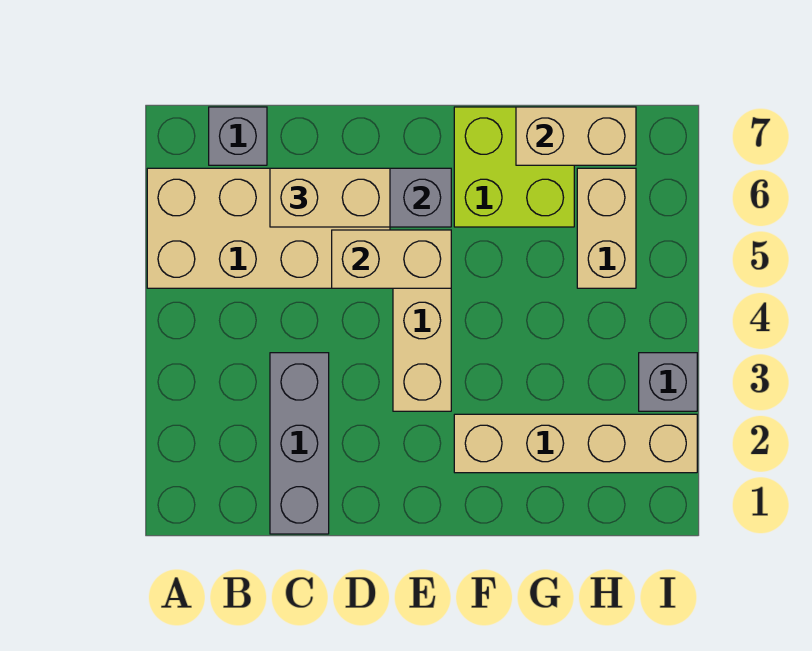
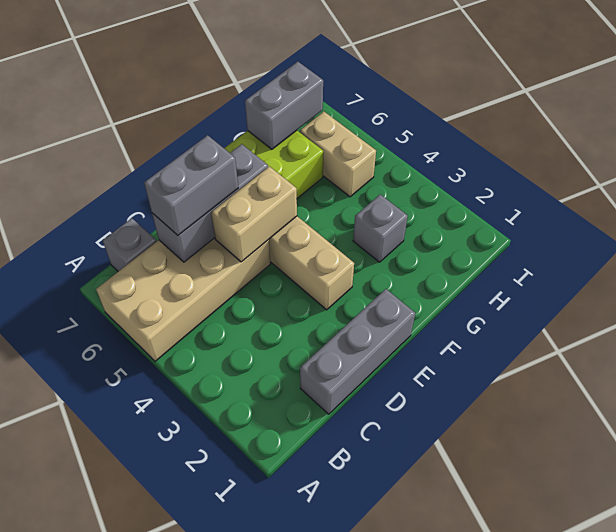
grey brick C1:C3 level 1 -> grey brick C1:E1 level 1
tan brick C6:D6 level 3 -> grey brick C6:D6 level 3
tan brick F2:I2 level 1 -> none
tan brick G7:H7 level 2 -> grey brick G7:H7 level 2
grey brick I3 level 1 -> grey brick G3 level 1

